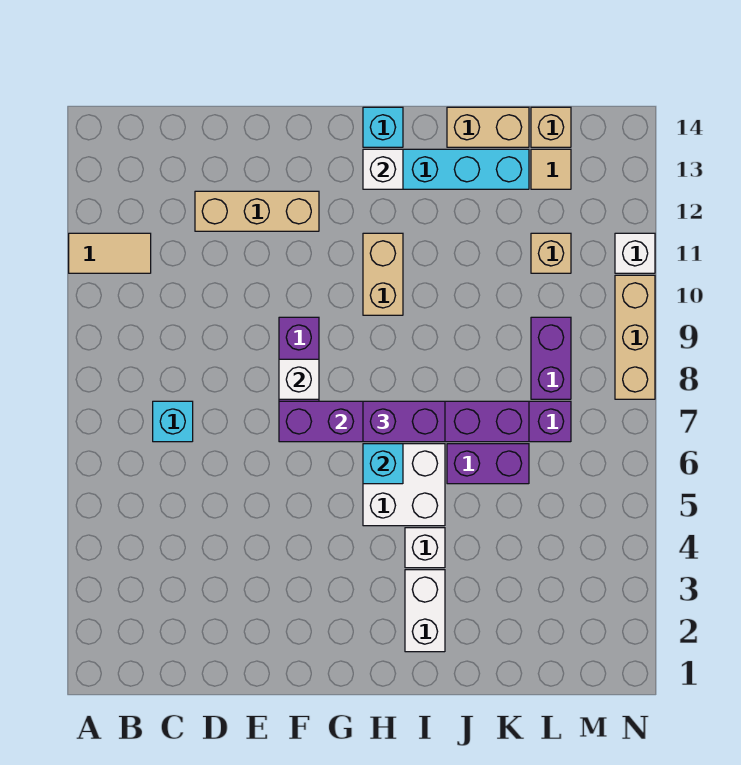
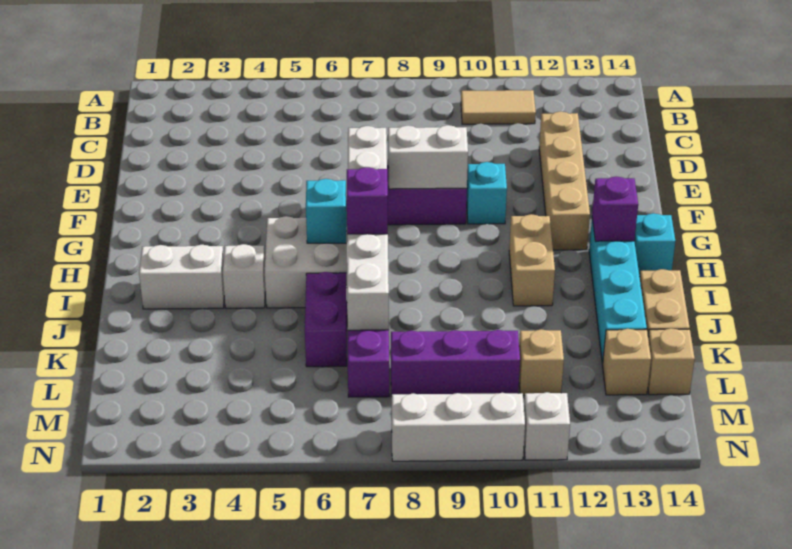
tan tile A11:B11 level 1 -> tan tile B10:B11 level 1
cyan brick C7 level 1 -> cyan brick F10 level 1
tan brick D12:F12 level 1 -> tan brick D12:G12 level 1
purple brick F7:K7 level 2 -> white brick F7:K7 level 2
white brick F8 level 2 -> white brick F8:F9 level 2
purple brick H7:I7 level 3 -> purple brick I7 level 3
tan brick H10:H11 level 1 -> tan brick H11:I11 level 1
white brick H13 level 2 -> purple brick H13 level 2
purple brick L8:L9 level 1 -> purple brick L8:L10 level 1
tan tile L13 level 1 -> tan brick L13 level 1
tan brick N8:N10 level 1 -> white brick N8:N10 level 1

